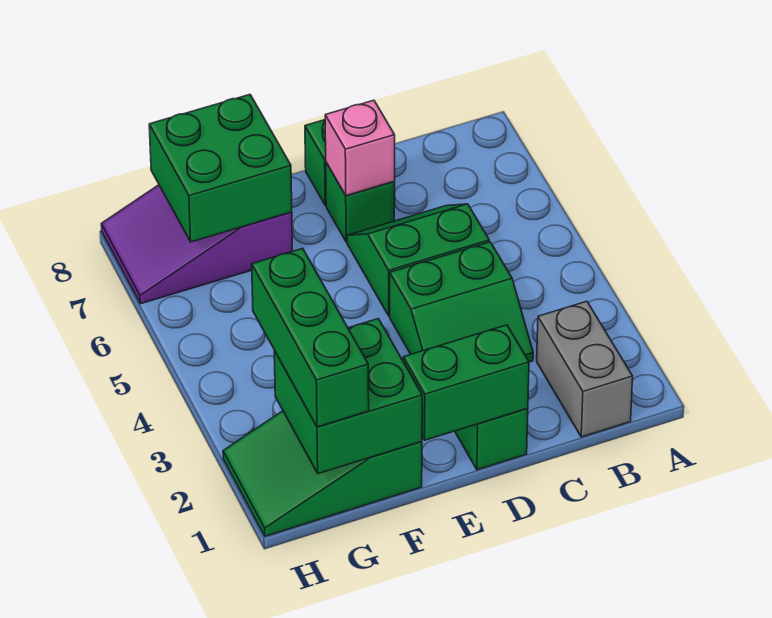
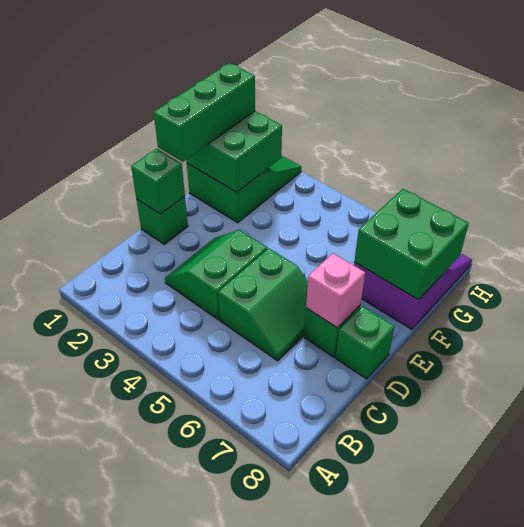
grey brick B1:B2 level 1 -> none
green brick D1:E1 level 2 -> green brick D1 level 2
green brick G1:G3 level 3 -> green brick E1:G1 level 3

